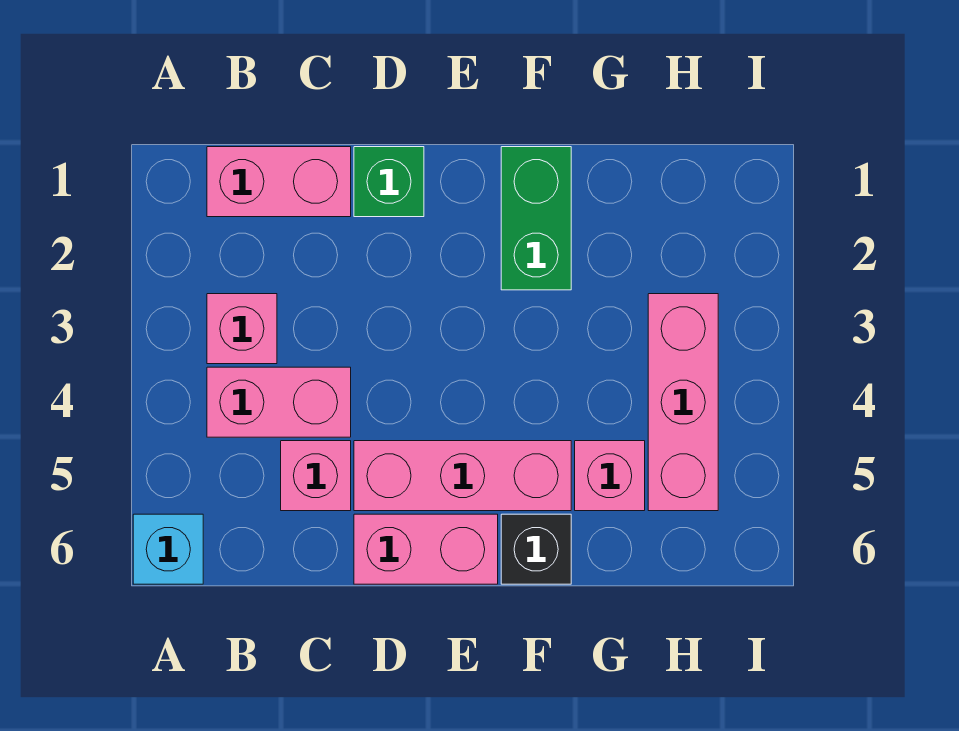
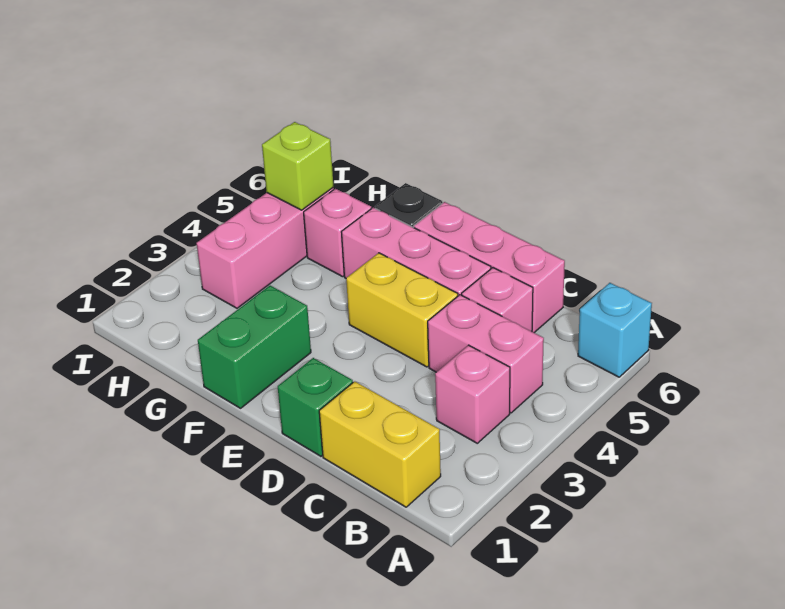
pink brick B1:C1 level 1 -> yellow brick B1:C1 level 1
none -> yellow brick D4:E4 level 1
pink brick D6:E6 level 1 -> pink brick C6:E6 level 1
none -> lime brick H5 level 2

